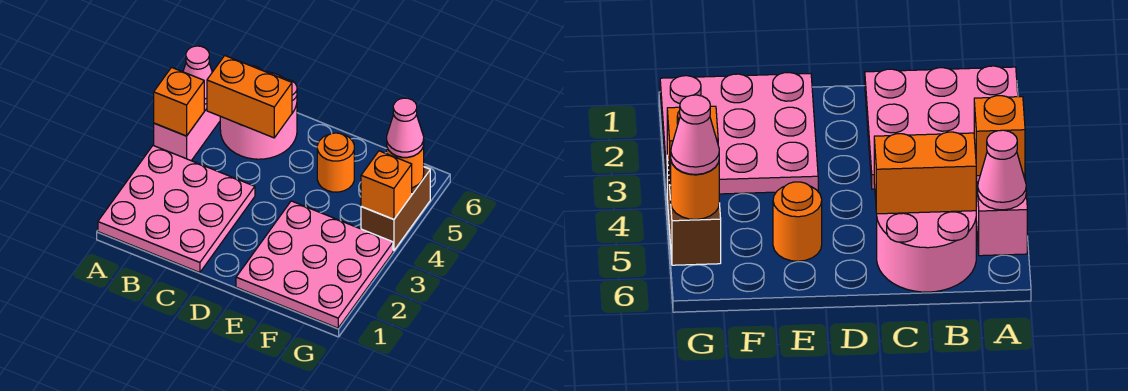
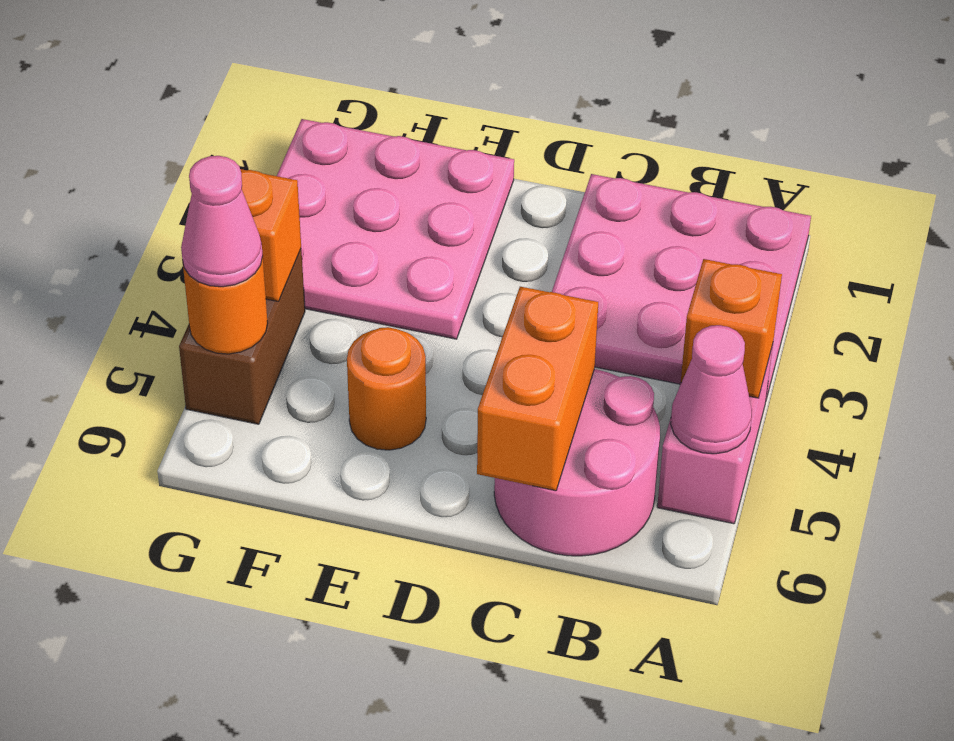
orange brick B5:C5 level 2 -> orange brick C5:C6 level 2

